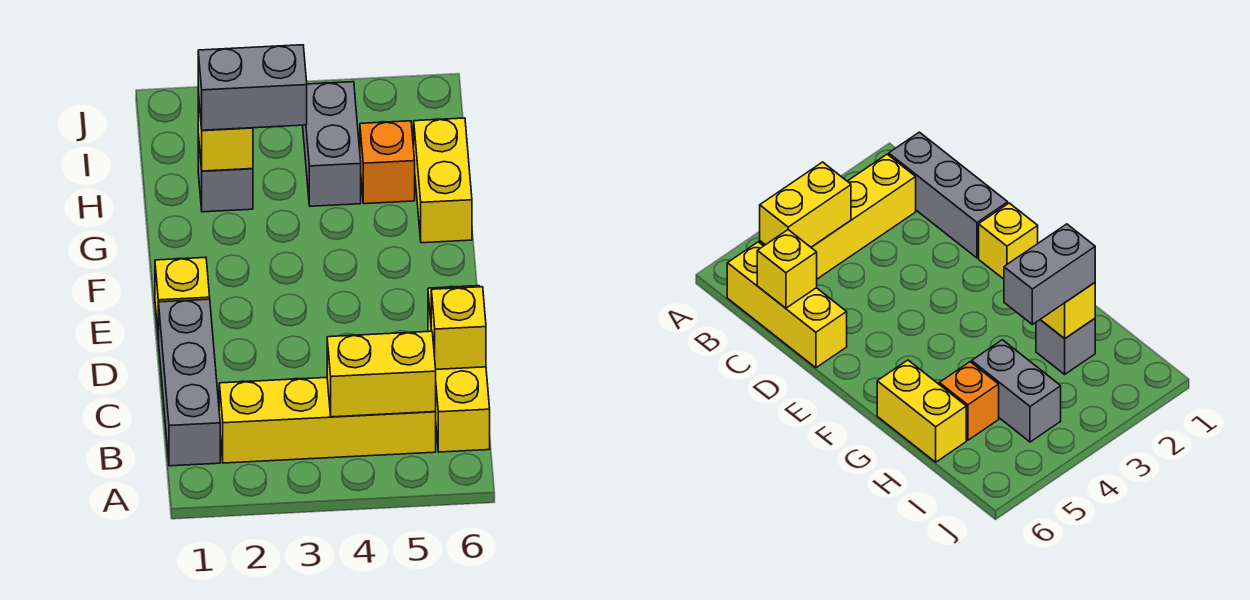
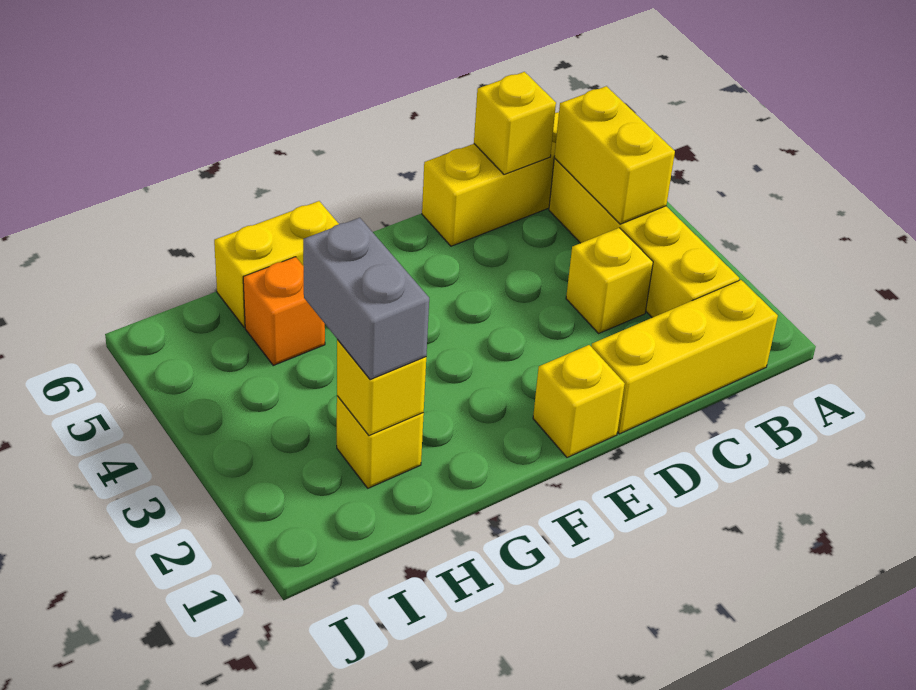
grey brick B1:D1 level 1 -> yellow brick B1:D1 level 1
none -> yellow brick C3 level 1
grey brick H2 level 1 -> yellow brick H2 level 1
grey brick H4:I4 level 1 -> none

